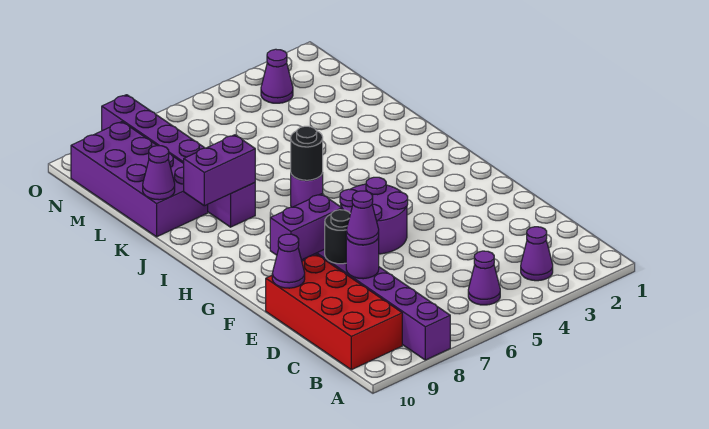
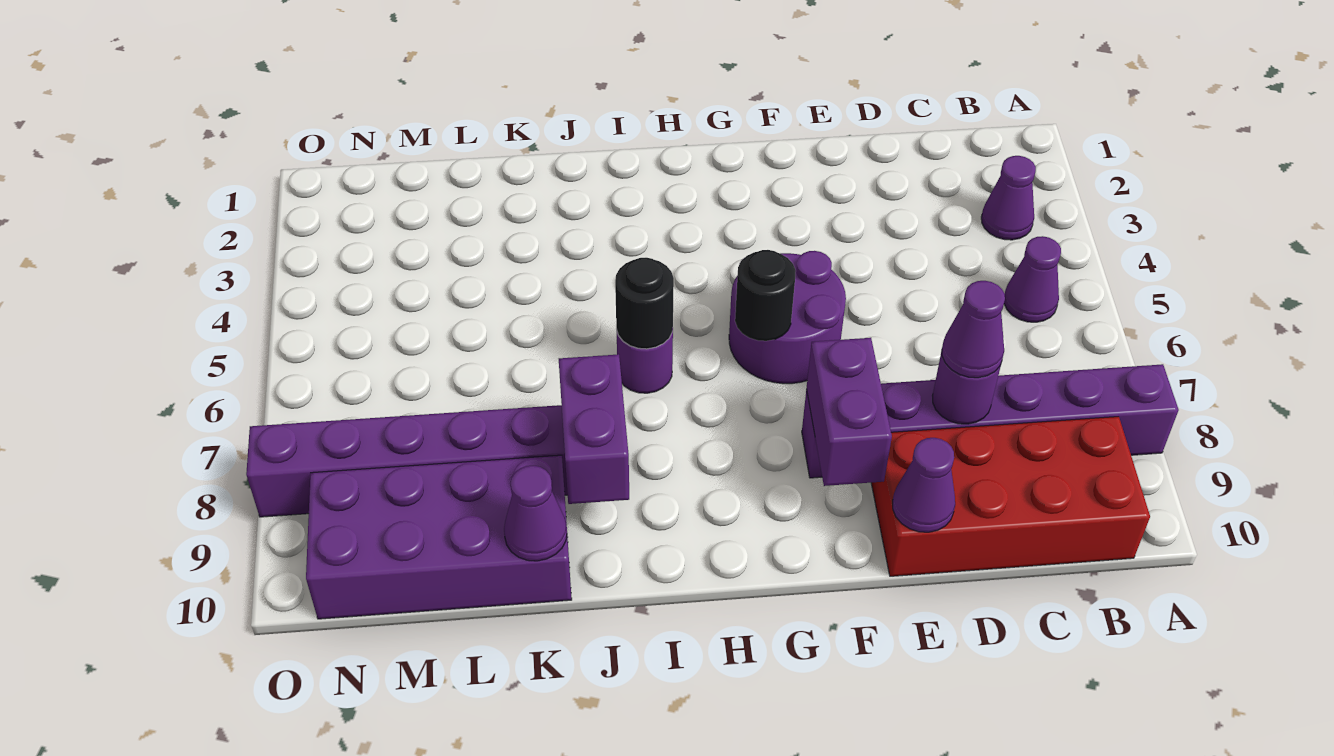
black round brick E8 level 2 -> black round brick G6 level 2
purple cone N3 level 1 -> none

